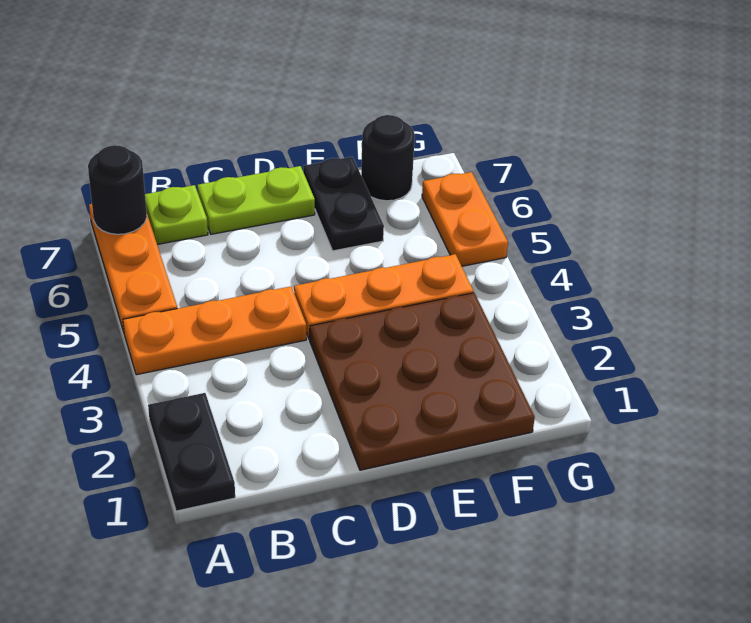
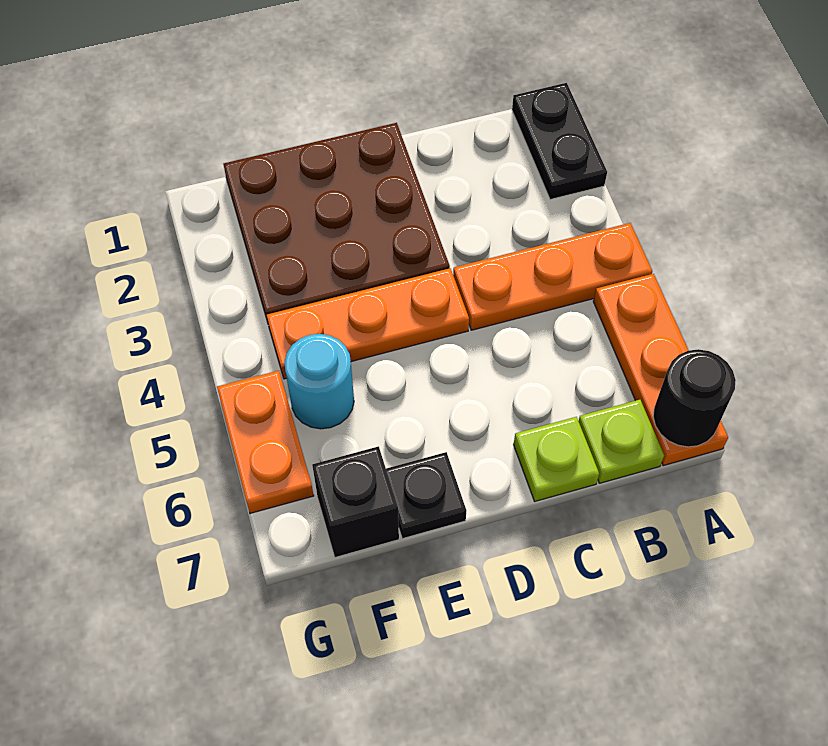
lime plate C7:D7 level 1 -> lime plate C7 level 1
black plate E6:E7 level 1 -> black plate E7 level 1
none -> cyan round brick F5 level 1
black round brick F7 level 1 -> black brick F7 level 1

